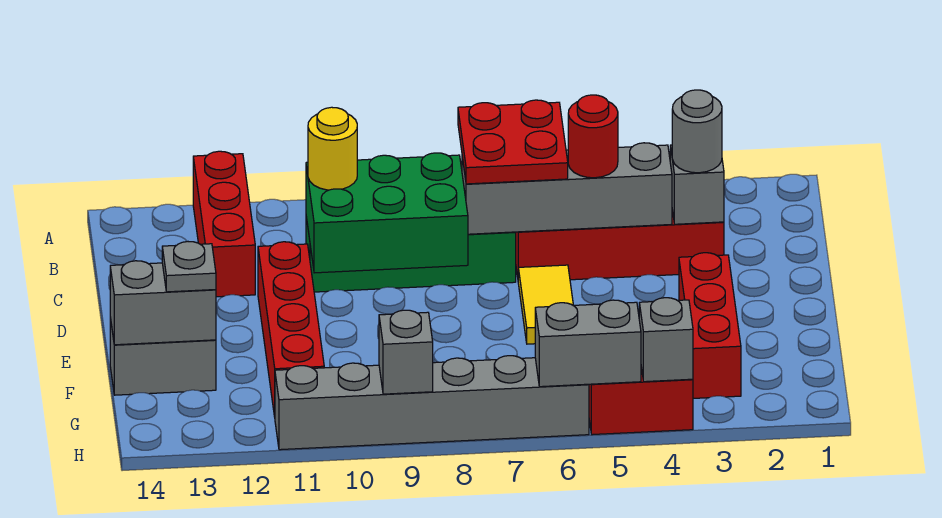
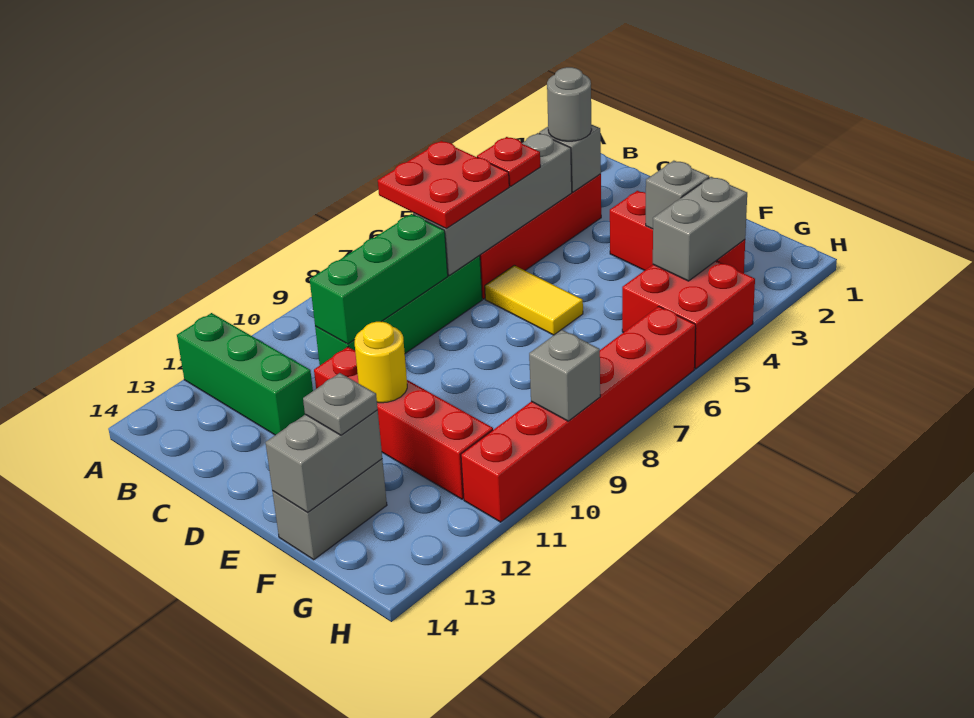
red brick A12:C12 level 1 -> green brick A12:C12 level 1
red round brick C5 level 3 -> red plate C5 level 3
green brick C8:D10 level 2 -> green brick C8:C10 level 2
yellow round brick C10 level 3 -> yellow round brick E11 level 2
grey brick H4 level 2 -> grey brick F3 level 2
grey brick H5:H6 level 2 -> grey brick G3:G4 level 2
grey brick H6:H11 level 1 -> red brick H6:H11 level 1

